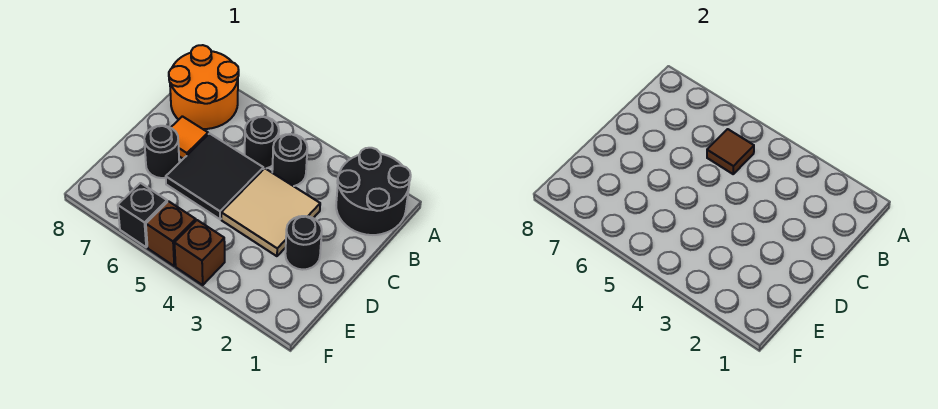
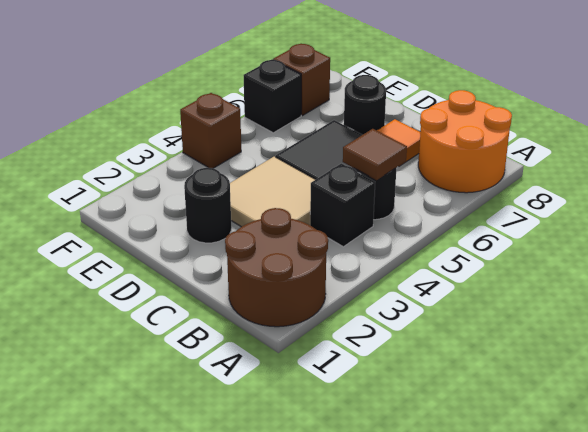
black round brick A1:B2 level 1 -> brown round brick A1:B2 level 1
black round brick B4 level 1 -> black brick B4 level 1
brown brick F5 level 1 -> brown brick F7 level 1

